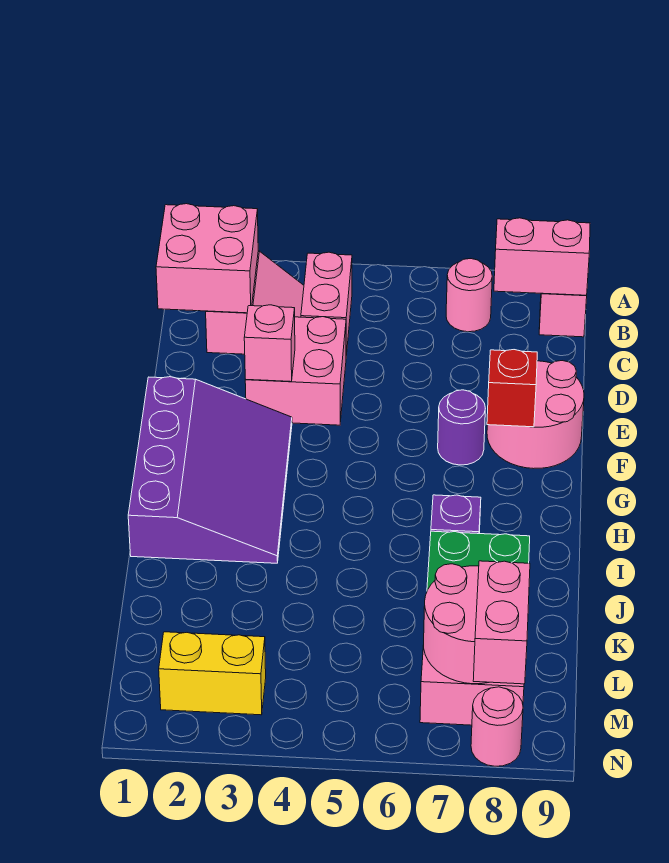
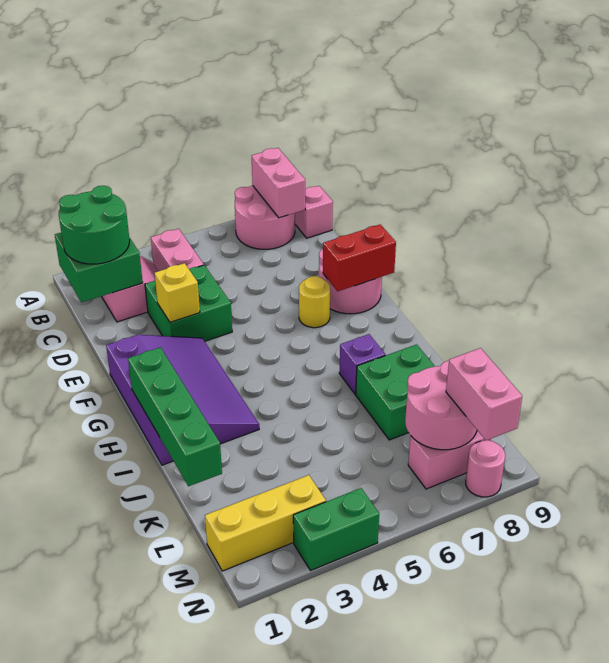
pink brick B1:C2 level 2 -> green brick B1:C2 level 2
none -> green round brick B1:C2 level 3
pink round brick B7 level 1 -> pink round brick A7:B8 level 1
pink brick B8:B9 level 2 -> pink brick A8:B8 level 2
pink brick D3:E4 level 1 -> green brick D3:E4 level 1
pink brick E3 level 2 -> yellow brick E3 level 2
purple round brick F7 level 1 -> yellow round brick F7 level 1
red brick F8 level 2 -> red brick F8:F9 level 2
none -> green brick H1:K1 level 2
yellow brick M2:M3 level 1 -> yellow brick M1:M3 level 1
none -> green brick N3:N4 level 1

